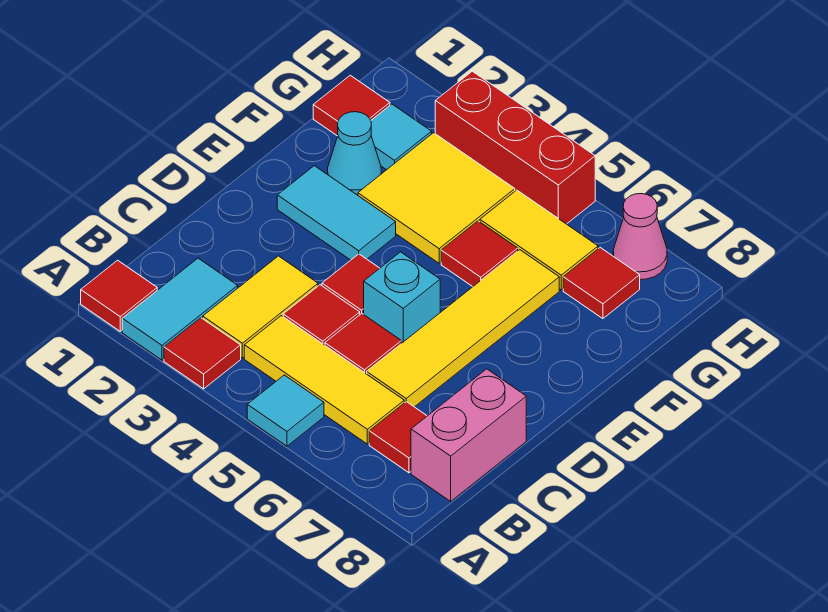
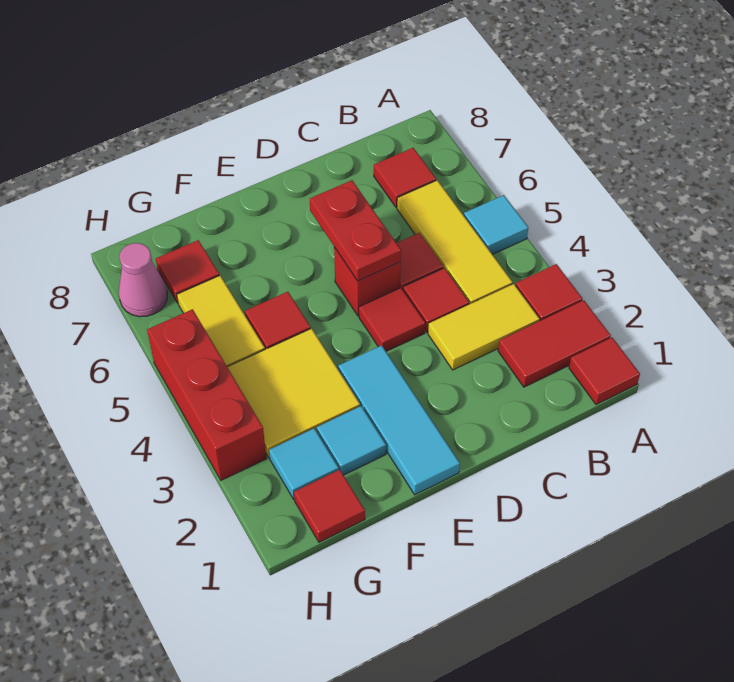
cyan tile A2:B2 level 1 -> red tile A2:B2 level 1
pink brick B8:C8 level 1 -> none
yellow tile C6:F6 level 1 -> none
cyan brick D5 level 1 -> red brick D5 level 1
none -> red plate D5:D6 level 2
cyan tile E2:E3 level 1 -> cyan tile E1:E3 level 1
cyan cone F2 level 1 -> cyan tile F2 level 1

